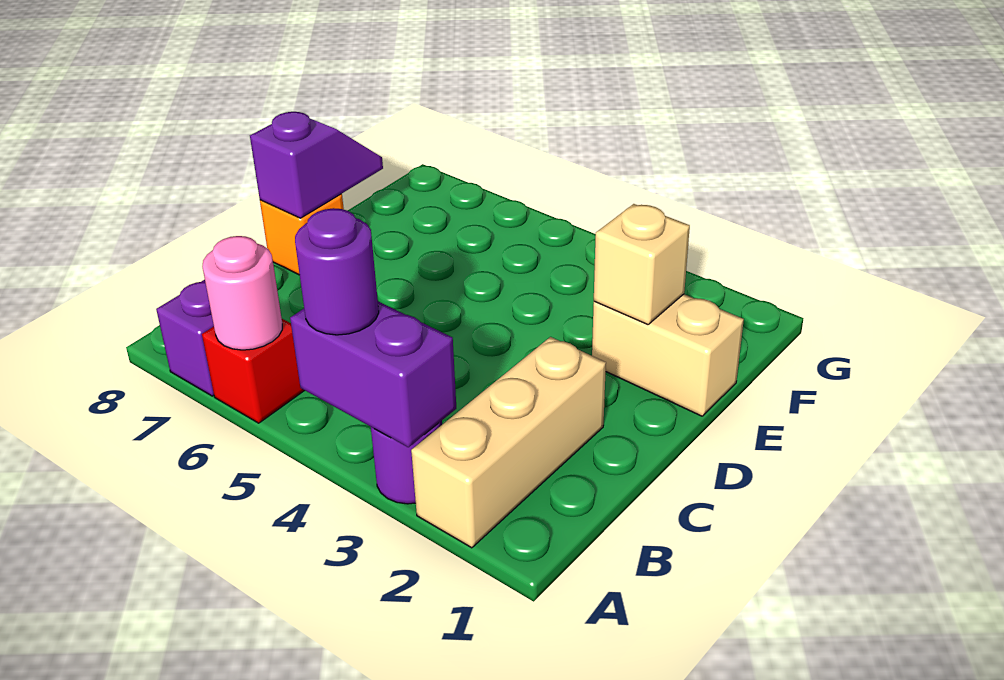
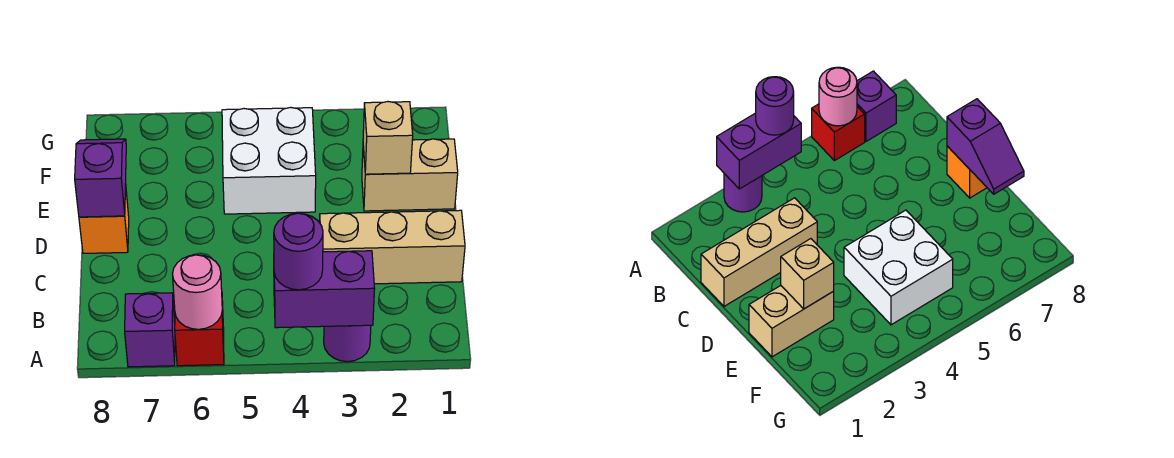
tan brick A2:C2 level 1 -> tan brick C1:C3 level 1
none -> white brick E4:F5 level 1

